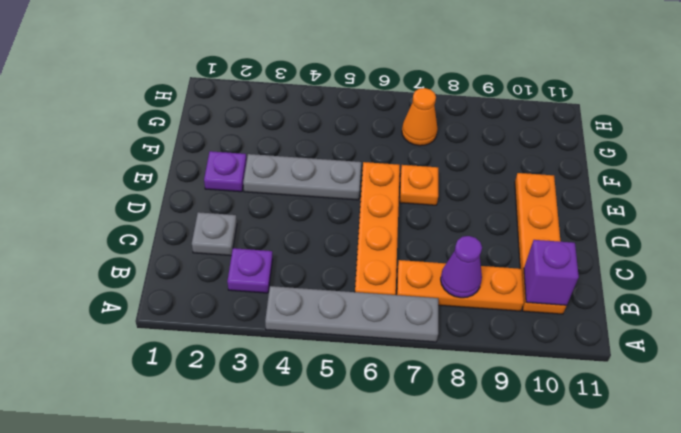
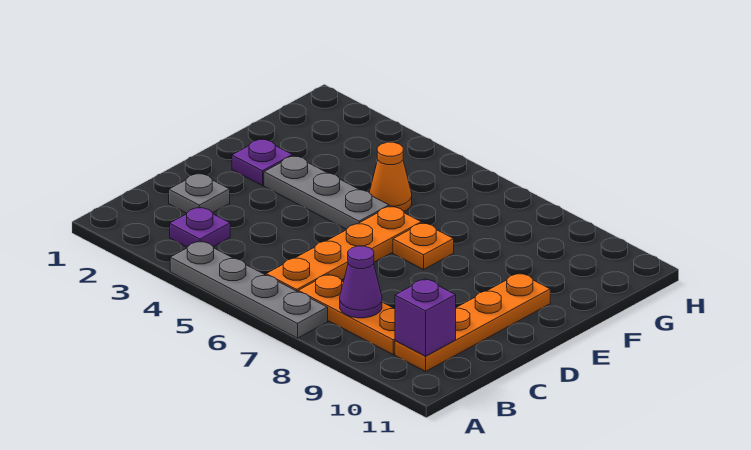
orange cone G7 level 1 -> orange cone F5 level 1

